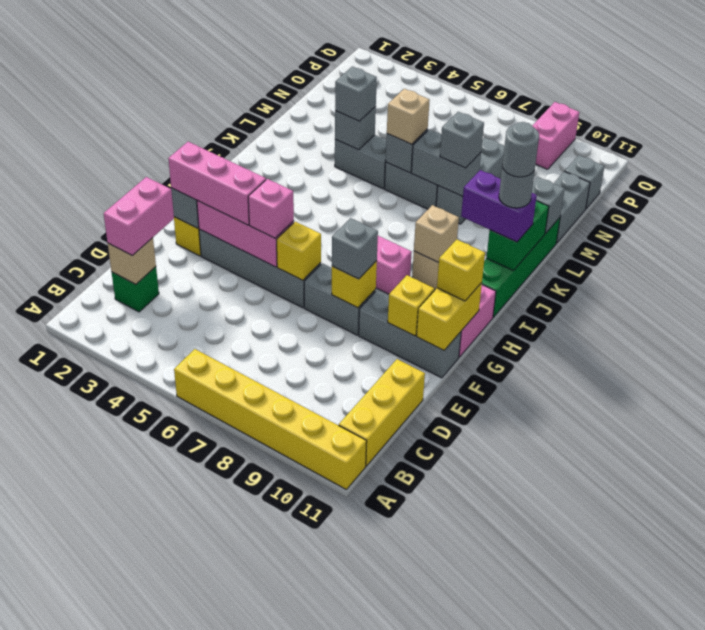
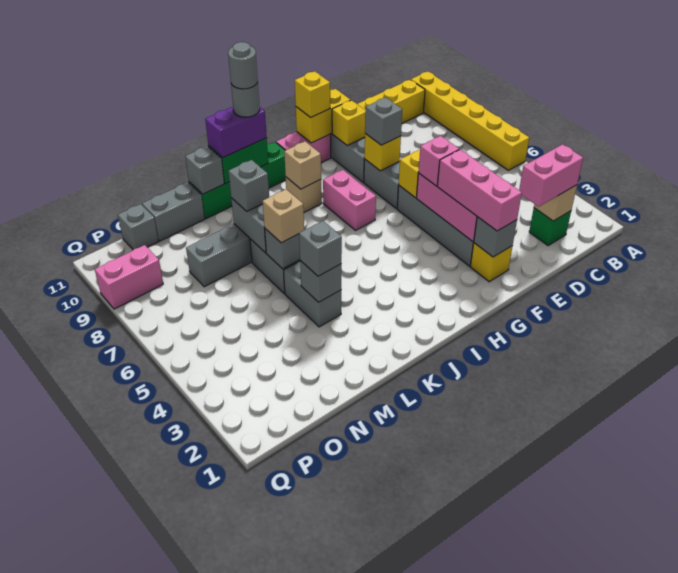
purple brick J10:J11 level 3 -> purple brick J11:K11 level 3

